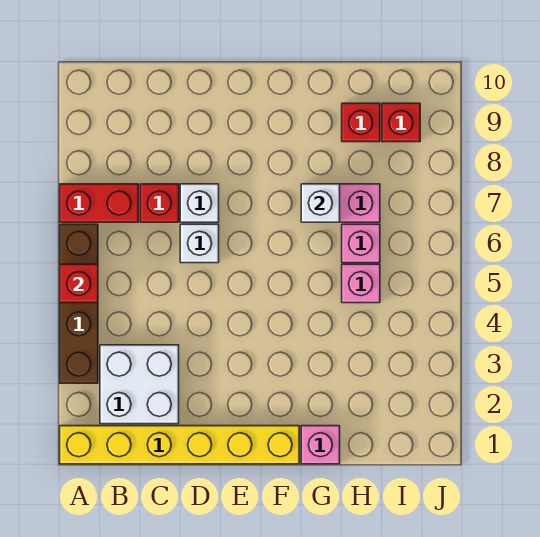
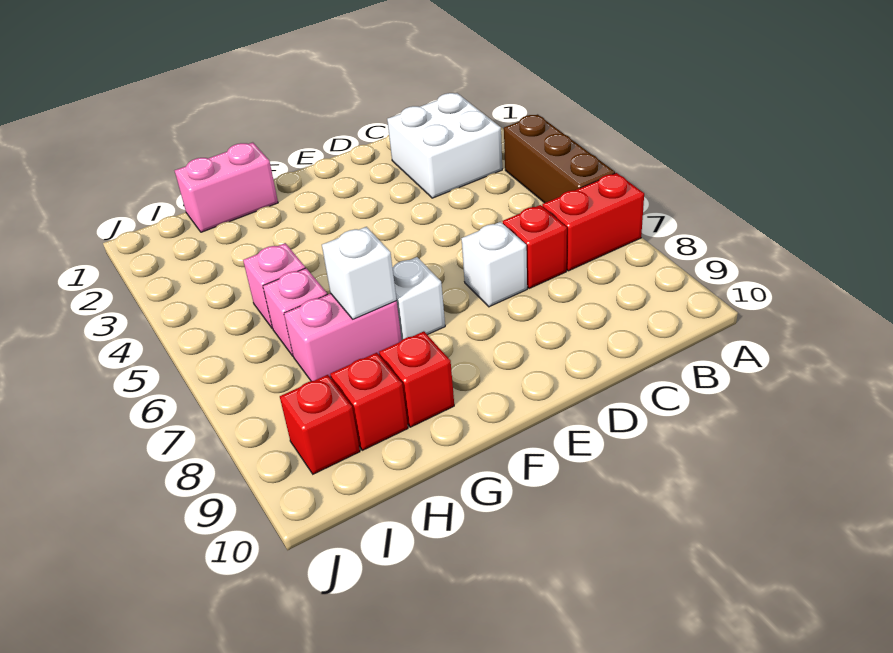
yellow brick A1:F1 level 1 -> none
brown brick A3:A6 level 1 -> brown brick A4:A6 level 1
red brick A5 level 2 -> red brick G9 level 1
white brick D6 level 1 -> white brick F7 level 1
pink brick G1 level 1 -> pink brick G1:H1 level 1

